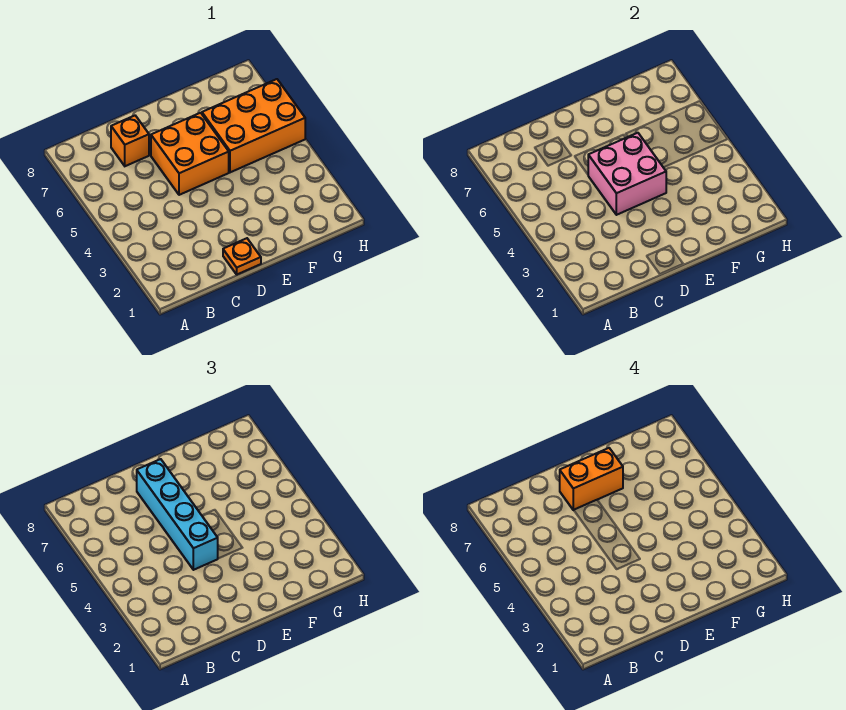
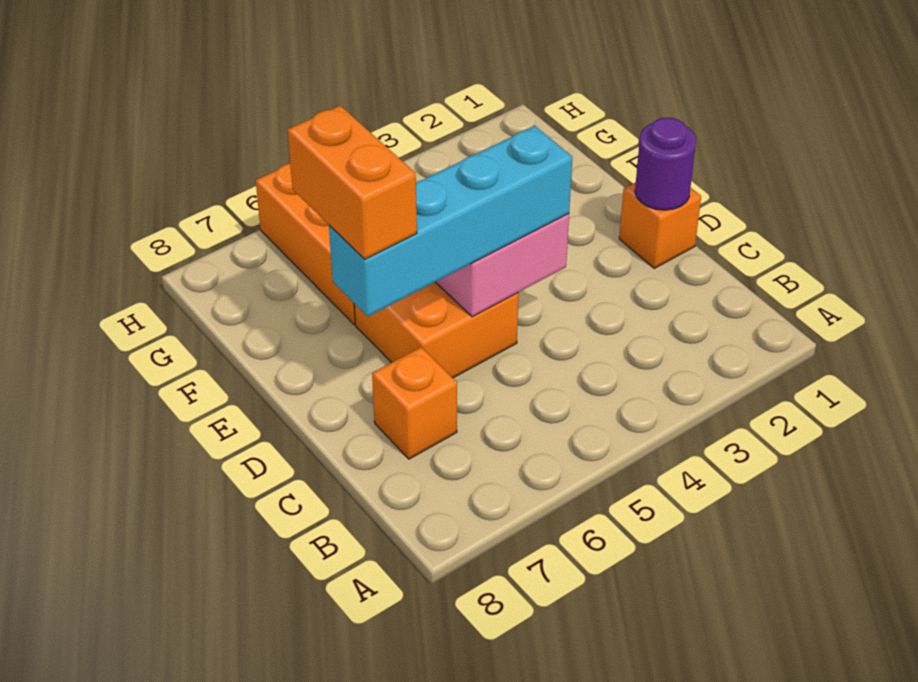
orange plate D1 level 1 -> orange brick D1 level 1
none -> purple round brick D1 level 2

